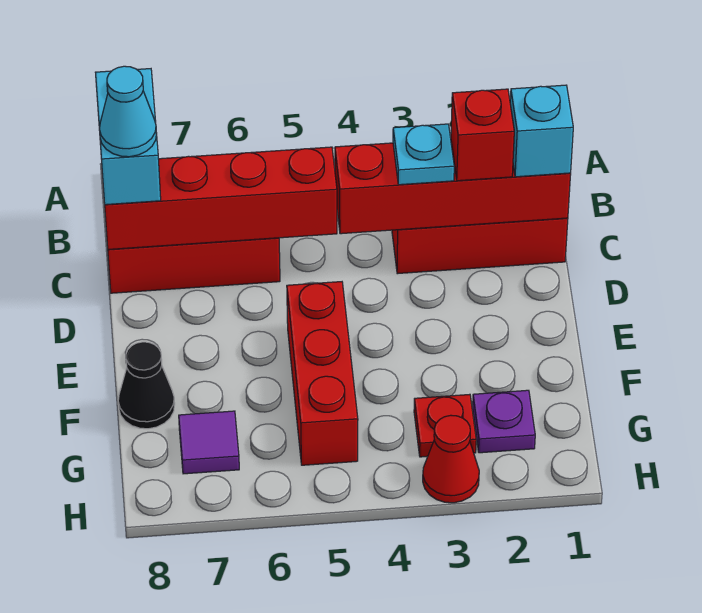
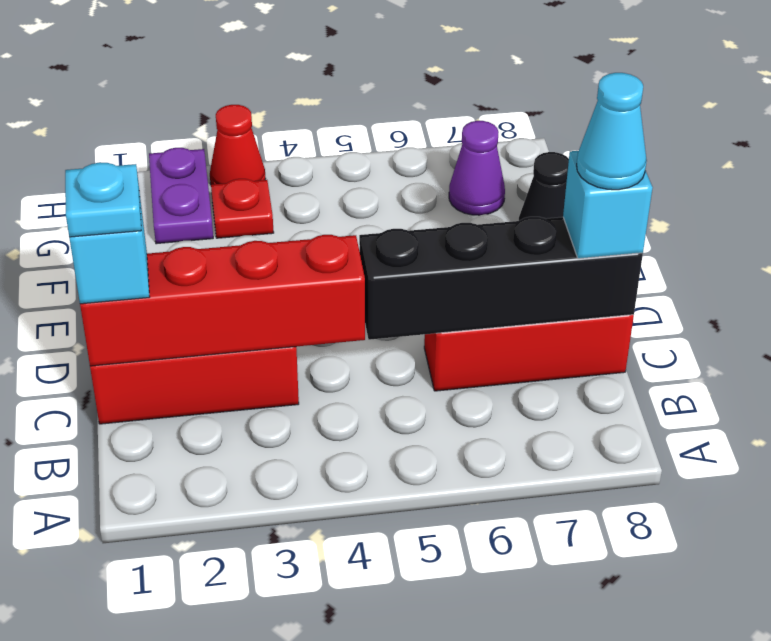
cyan brick B8:C8 level 3 -> cyan brick C8 level 3
red brick C2 level 3 -> none
cyan plate C3 level 3 -> cyan plate C1 level 4
red brick C5:C8 level 2 -> black brick C5:C8 level 2
red brick E5:G5 level 1 -> none
purple plate G2 level 1 -> purple plate G2:H2 level 1
purple tile G7 level 1 -> purple cone G7 level 1

